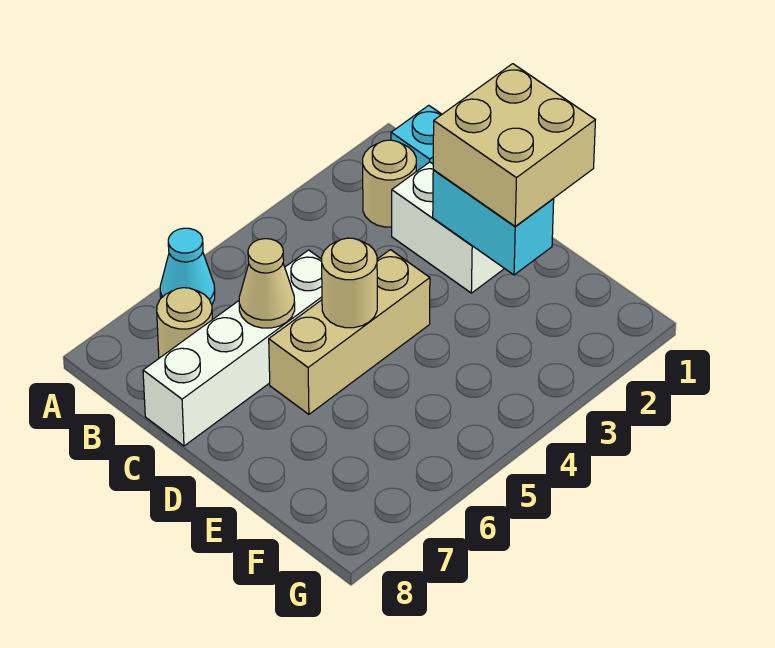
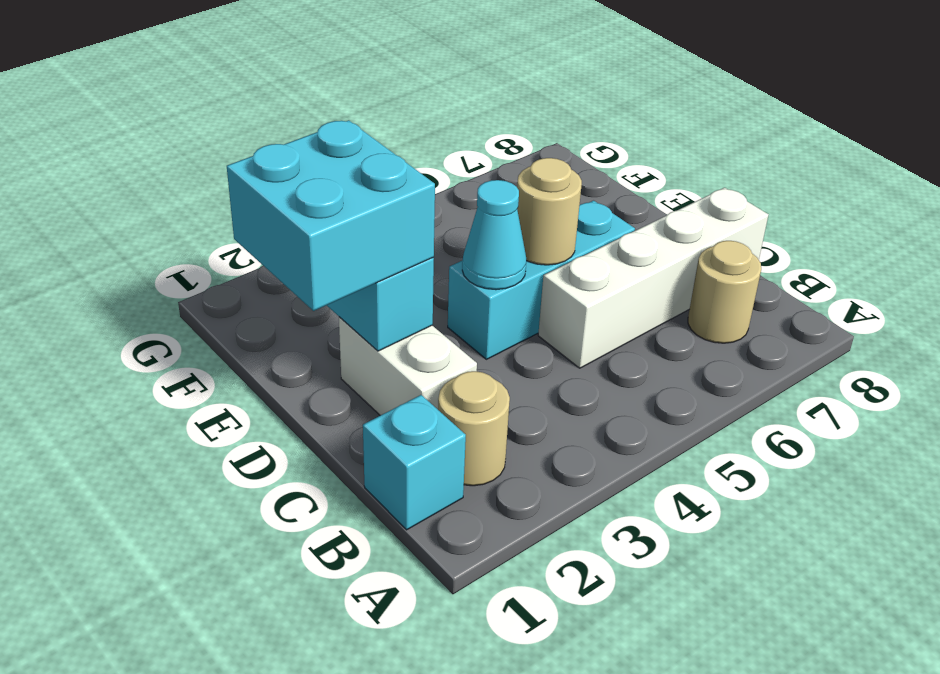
cyan cone A6 level 1 -> cyan cone D4 level 2
tan cone C6 level 2 -> none
tan brick D1:E2 level 3 -> cyan brick D1:E2 level 3
tan brick D4:D6 level 1 -> cyan brick D4:D6 level 1

